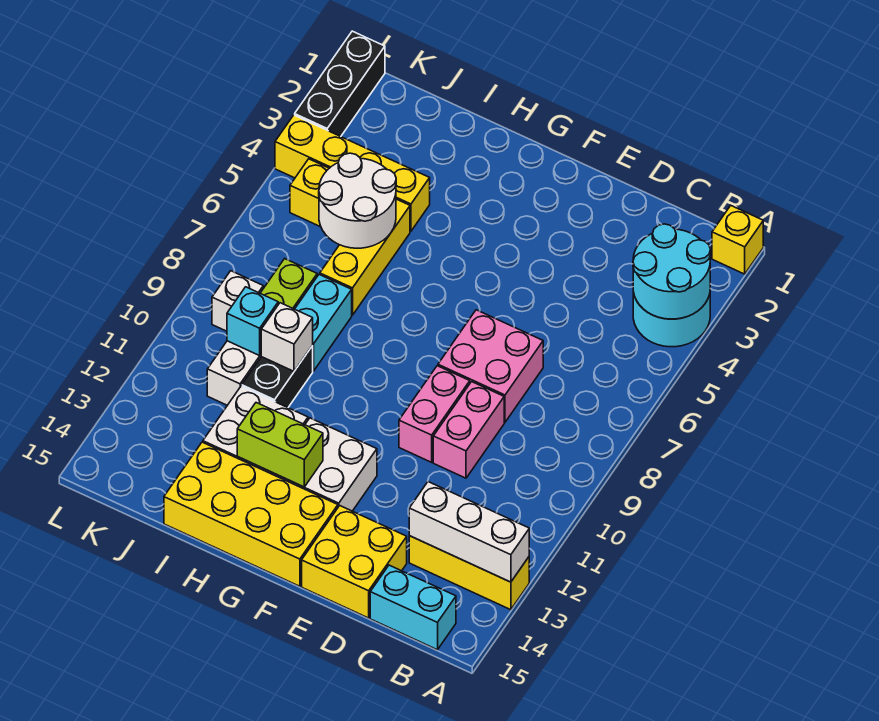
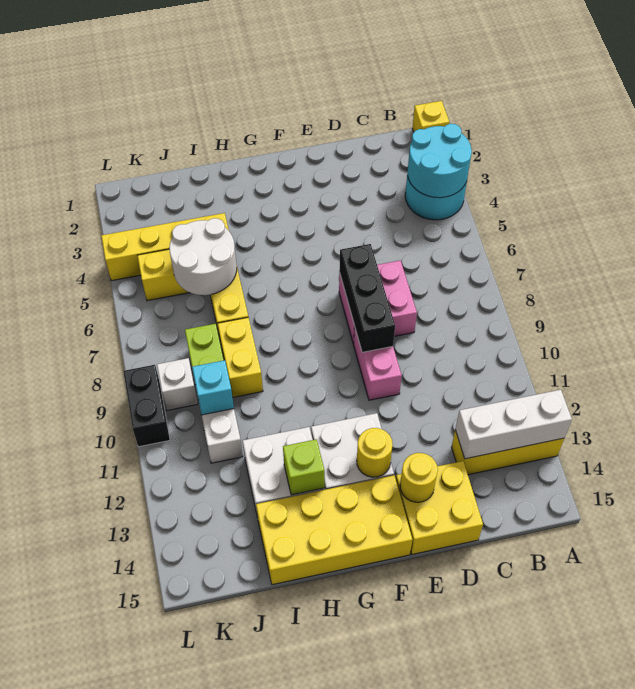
cyan brick B15:C15 level 1 -> none
pink brick D9:D10 level 1 -> none
none -> yellow round brick E14 level 2
none -> yellow round brick F13 level 2
lime brick G13:H13 level 2 -> lime brick H13 level 2
cyan brick I8:I9 level 1 -> yellow brick I8:I9 level 1
black brick I10:I11 level 1 -> black brick L9:L10 level 1
white brick I10 level 2 -> none
black brick L1:L3 level 1 -> black brick E7:E9 level 2

